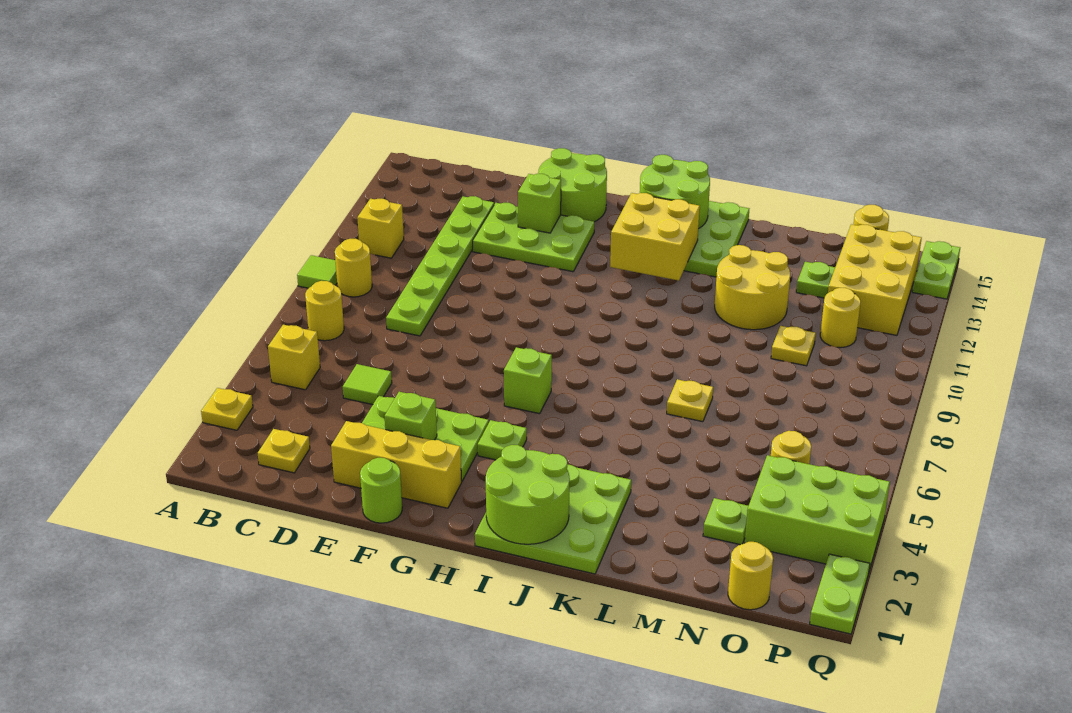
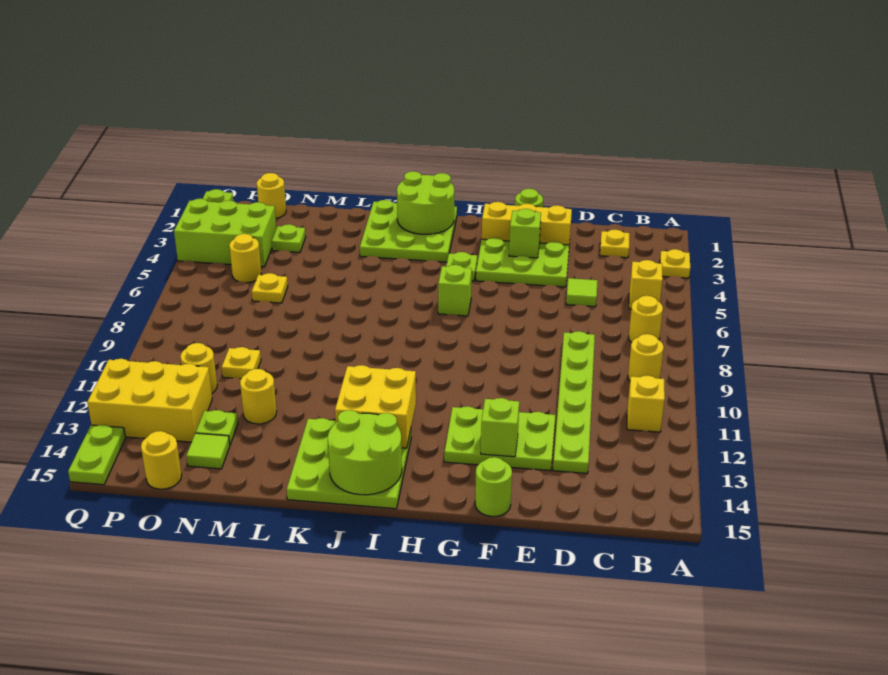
lime tile A9 level 1 -> lime tile N14 level 1
lime round brick F14:G15 level 1 -> lime round brick F15 level 1
yellow plate L7 level 1 -> yellow plate N6 level 1
yellow round brick L11:M12 level 1 -> yellow round brick M12 level 1
yellow brick O12:P14 level 1 -> yellow brick O12:Q13 level 1

